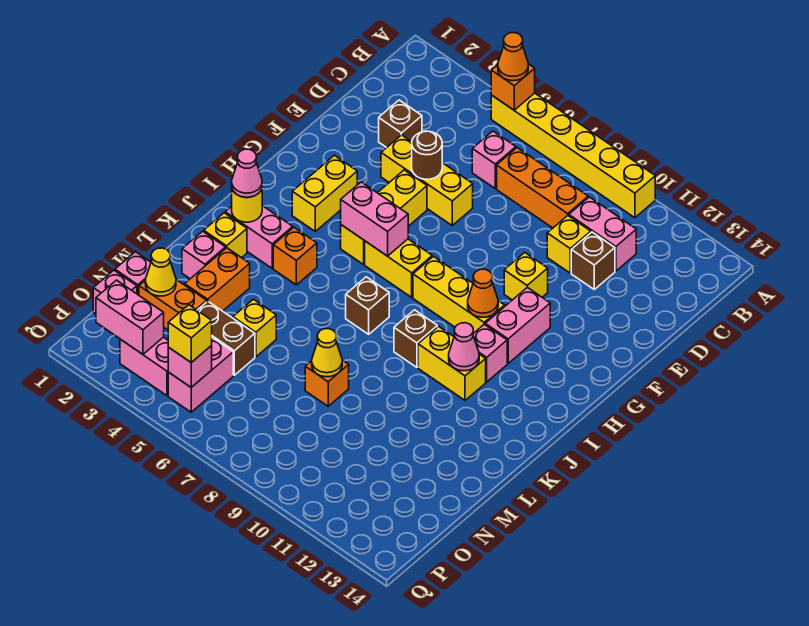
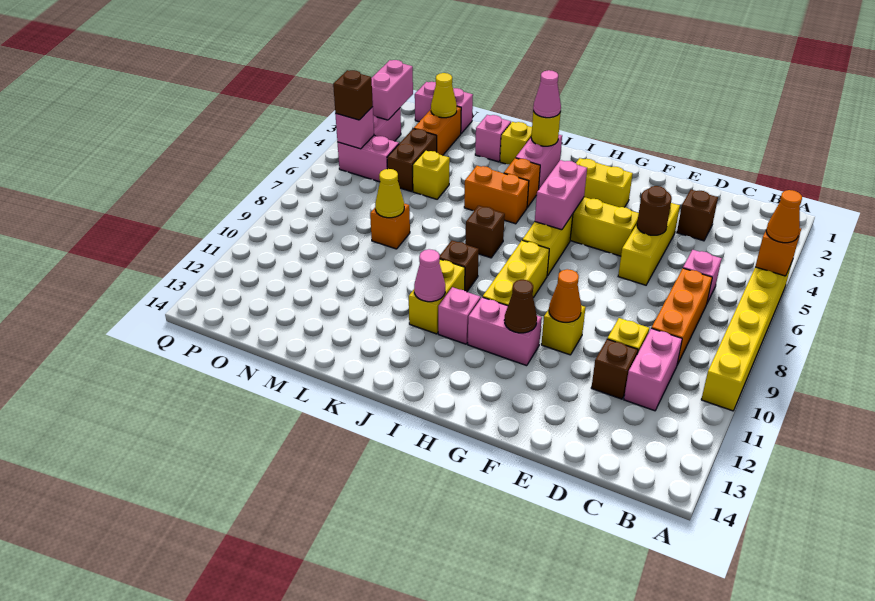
none -> brown cone G11 level 2
orange cone H10 level 2 -> orange cone F10 level 2
orange brick L3:M3 level 1 -> orange brick J5:K5 level 1
yellow brick P5 level 3 -> brown brick P5 level 3

